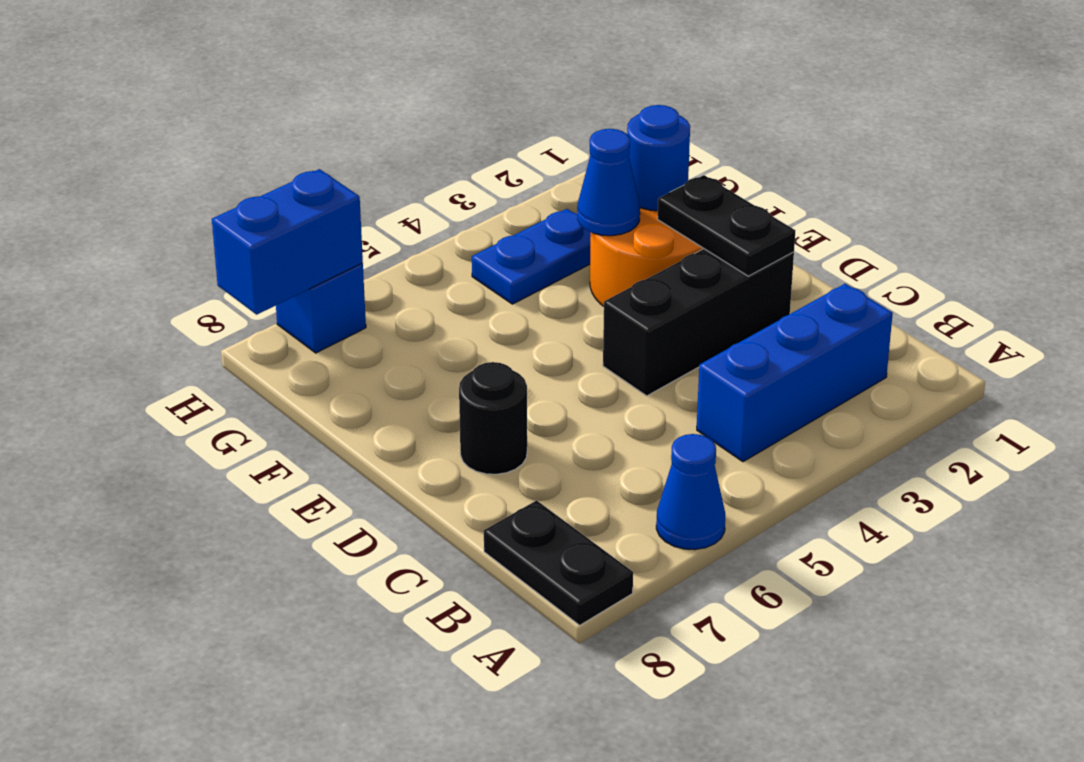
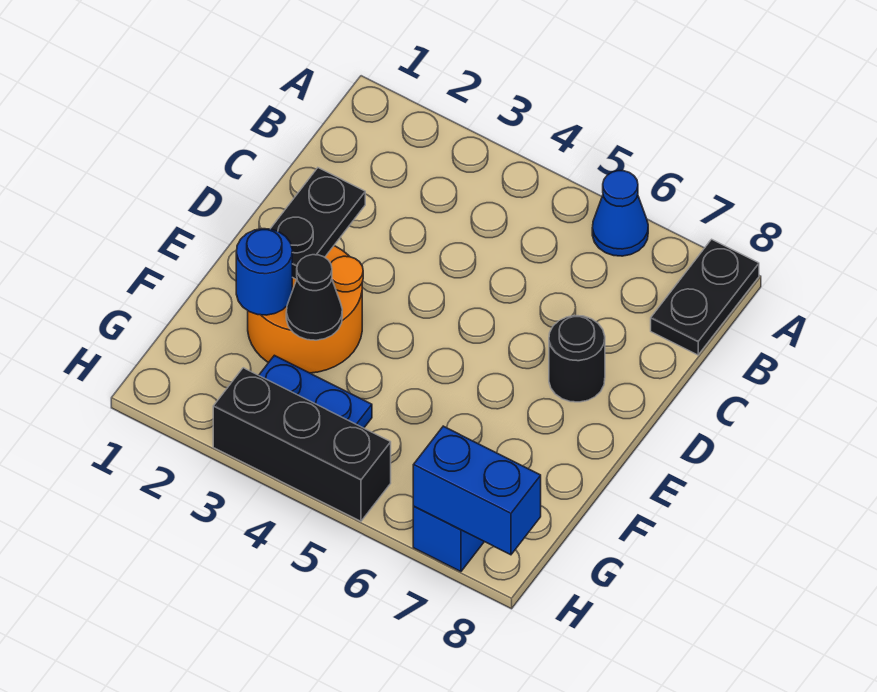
blue brick B2:B4 level 1 -> none
black brick D2:D4 level 1 -> black brick H3:H5 level 1
blue cone F3 level 2 -> black cone F3 level 2

